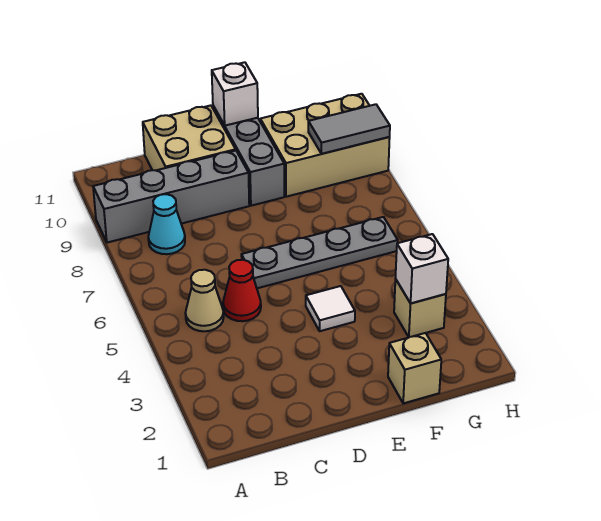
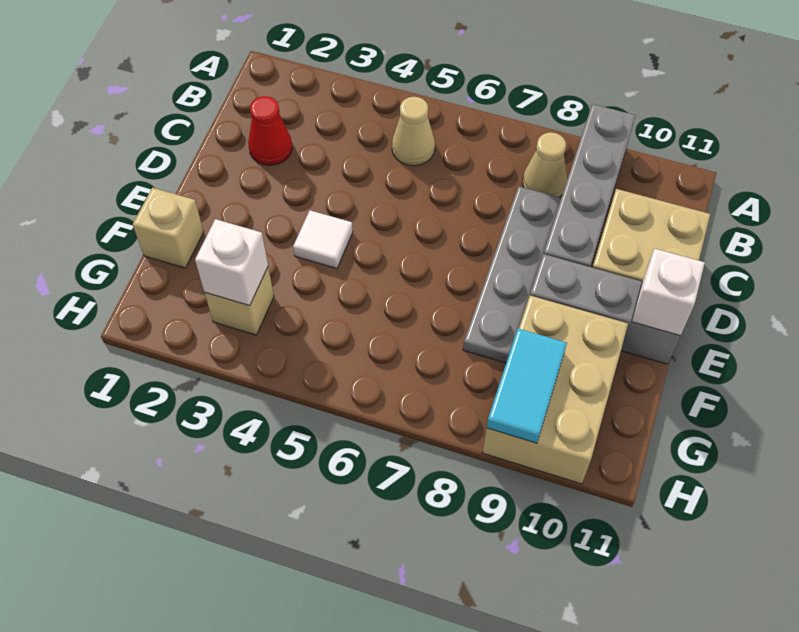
cyan cone B8 level 1 -> tan cone B8 level 1
red cone C5 level 1 -> red cone C2 level 1
grey plate D6:G6 level 1 -> grey plate C8:F8 level 1
grey tile G9:H9 level 2 -> cyan tile G9:H9 level 2

